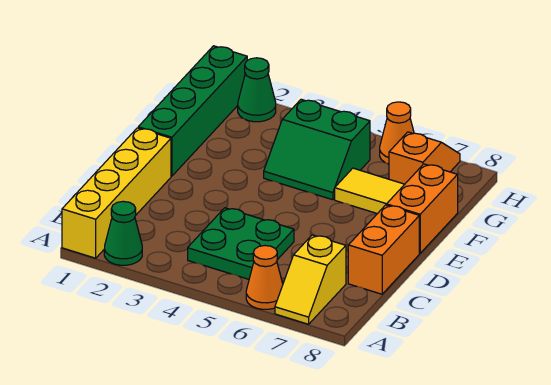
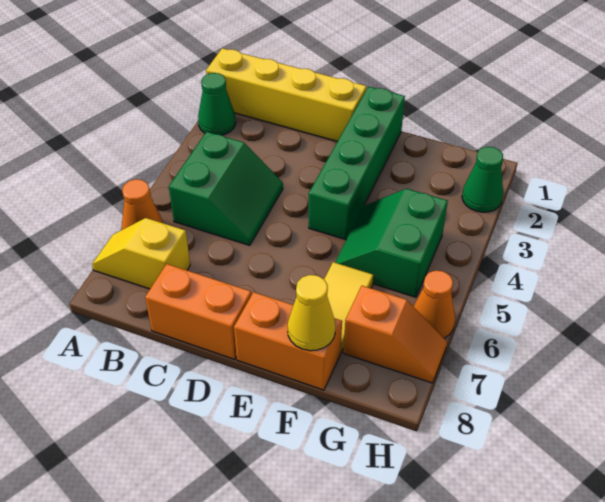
green plate B4:C5 level 1 -> green slope B4:C5 level 1 top B
green brick E1:H1 level 1 -> green brick E1:E4 level 1
none -> yellow cone F8 level 2

